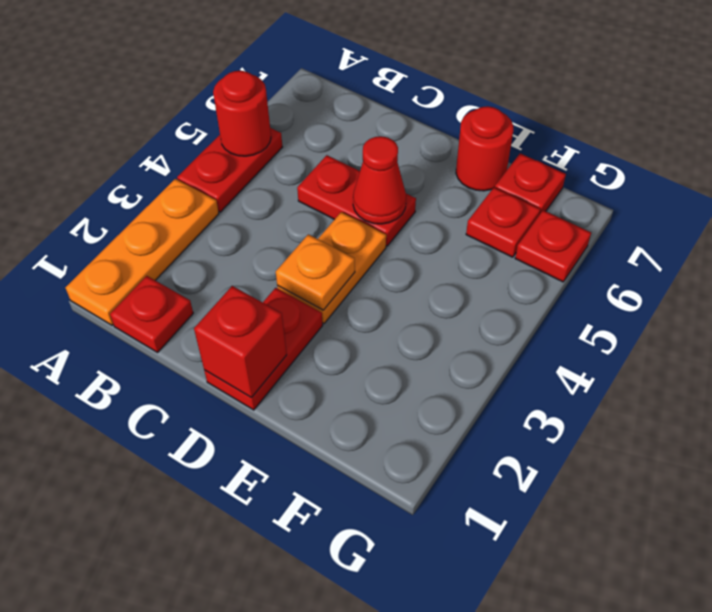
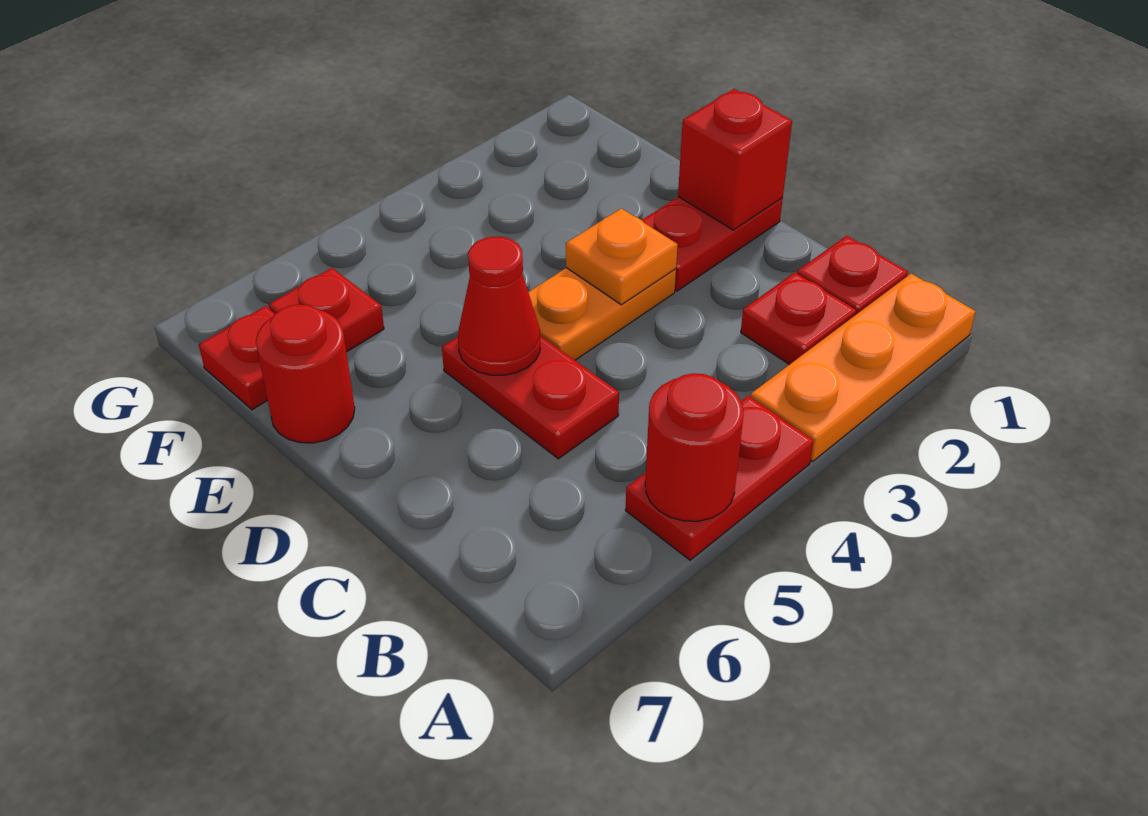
red plate G6 level 1 -> red plate B2 level 1

